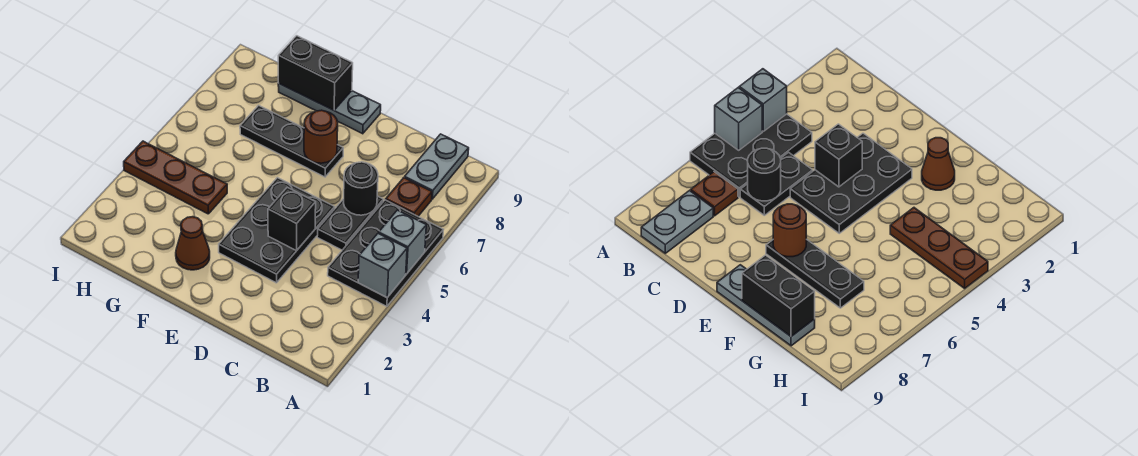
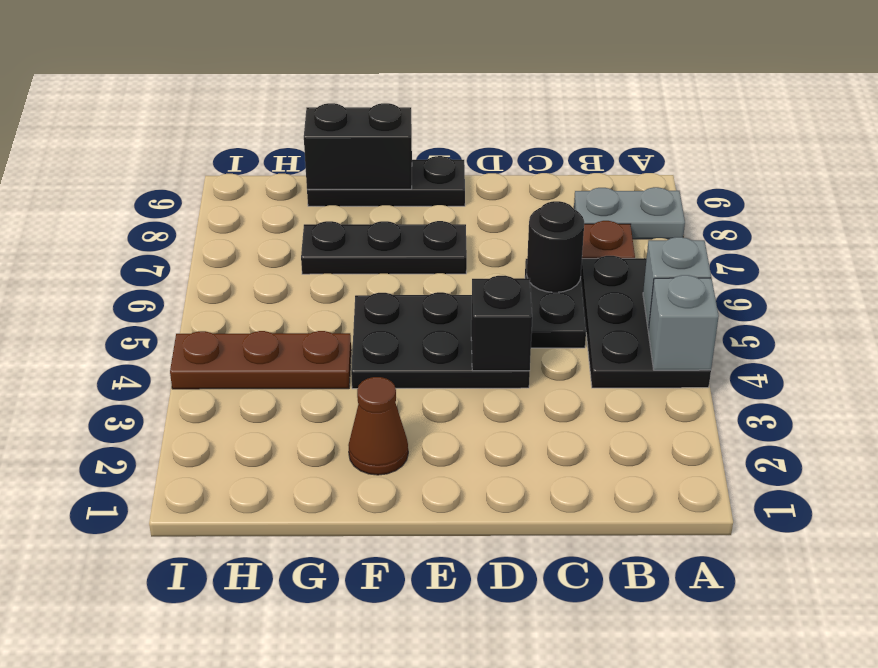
grey plate B8:B9 level 1 -> grey plate A8:B8 level 1
black plate D3:E5 level 1 -> black plate D4:F5 level 1
brown round brick E7 level 2 -> none
grey plate E9:G9 level 1 -> black plate E9:G9 level 1

